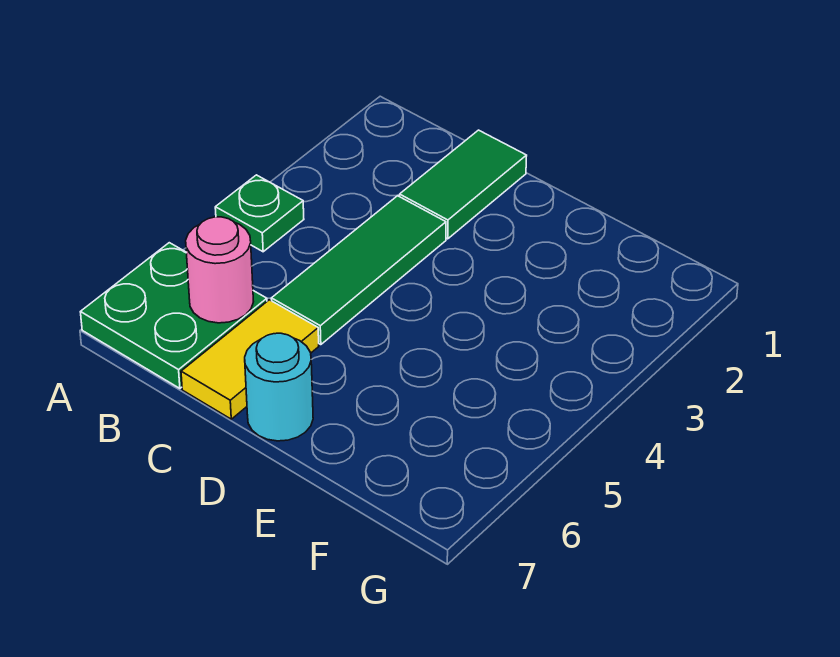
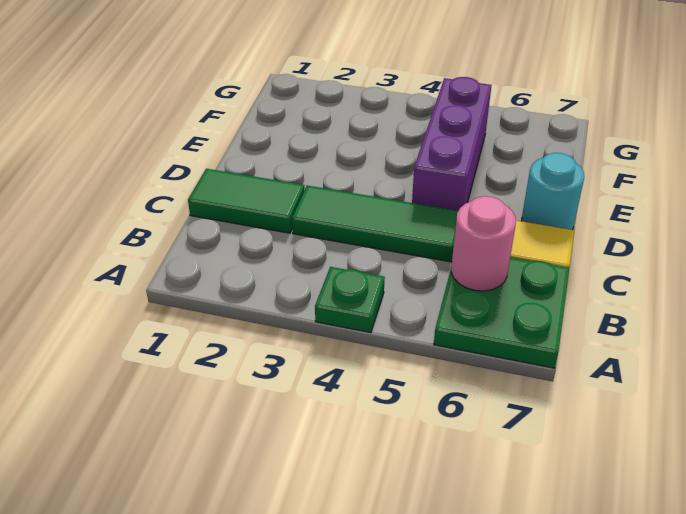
none -> purple brick D5:F5 level 1

